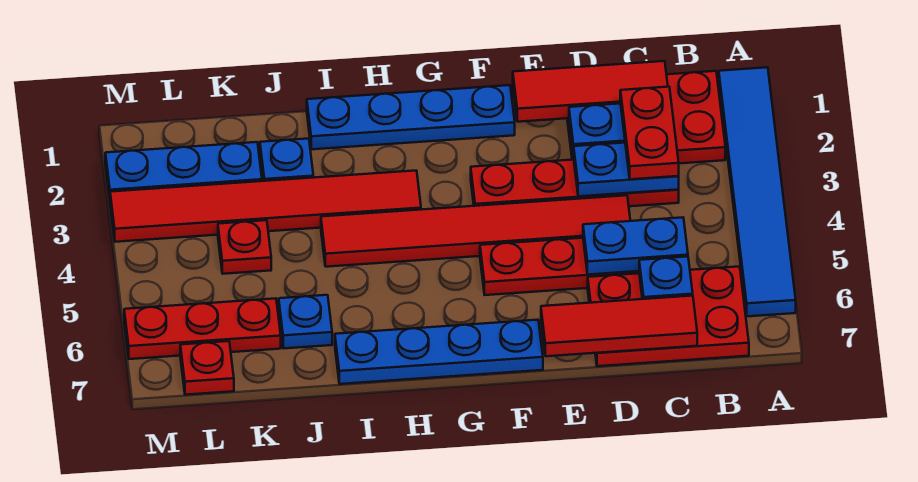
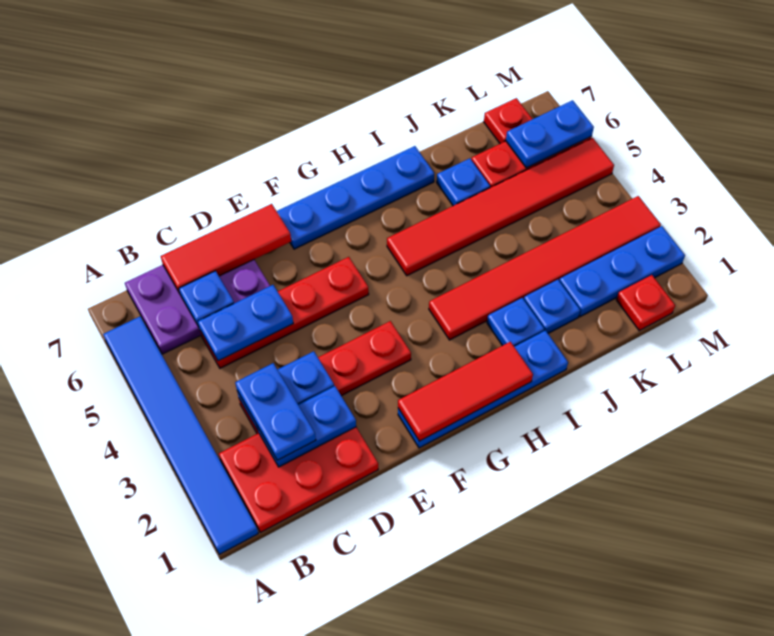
red plate B6:D7 level 1 -> purple plate B6:D7 level 1
red tile C1:E1 level 2 -> red tile F1:H1 level 2
red plate C2:C3 level 3 -> blue plate C2:C3 level 3
red tile D4:I4 level 1 -> red tile H5:M5 level 1
none -> blue plate I2 level 1
red plate K4 level 1 -> red plate L1 level 1
none -> blue plate L6:M6 level 2

